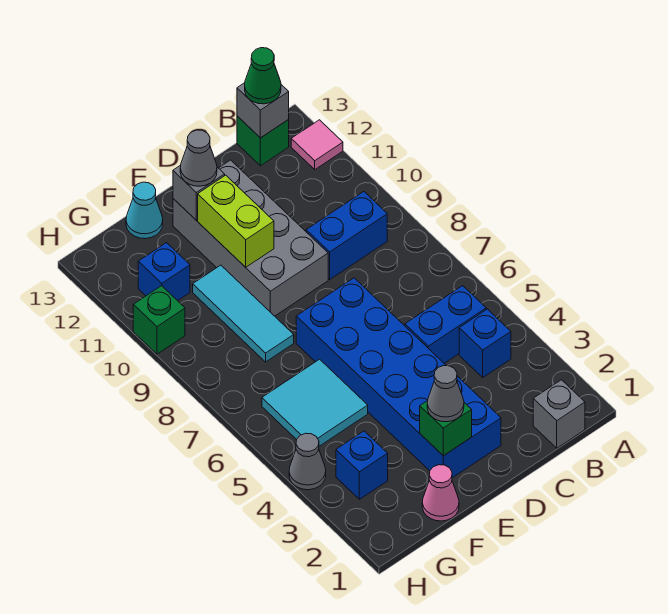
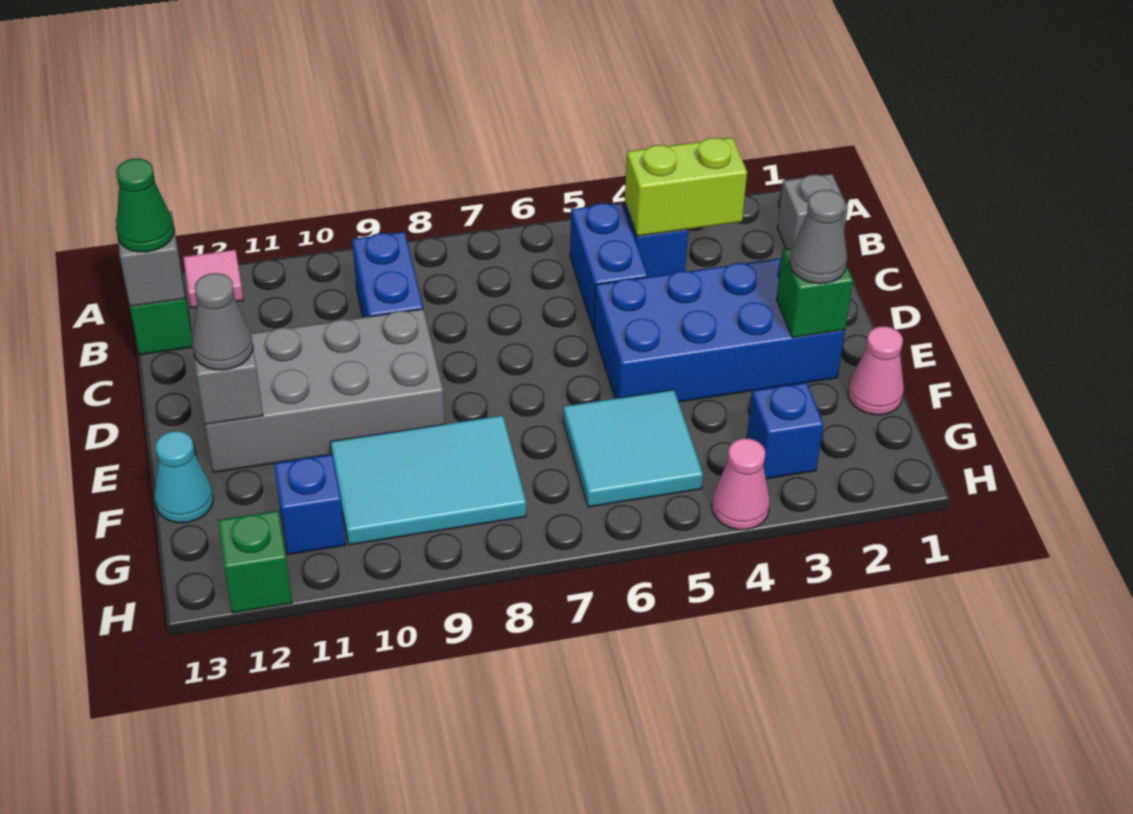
blue brick D2:E7 level 1 -> blue brick D2:E5 level 1
lime brick E10:E11 level 2 -> lime brick B3:B4 level 2
cyan tile F8:F10 level 1 -> cyan tile F8:G10 level 1
grey cone H4 level 1 -> pink cone H4 level 1
green brick H10 level 1 -> green brick H12 level 1

